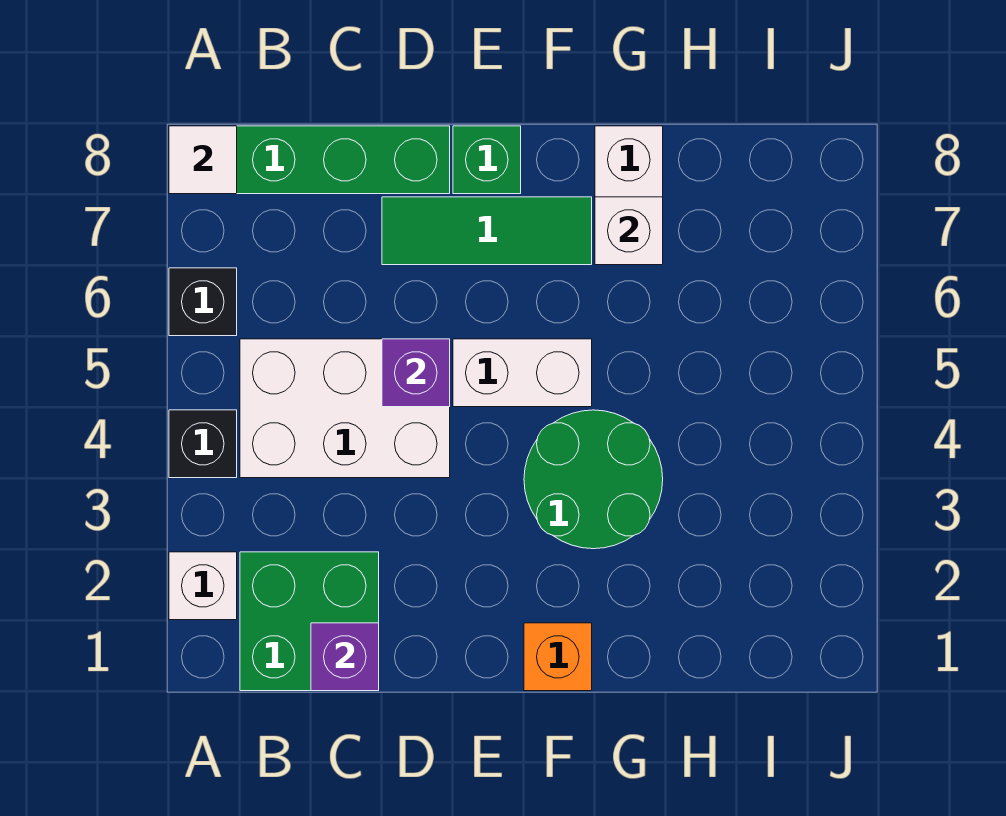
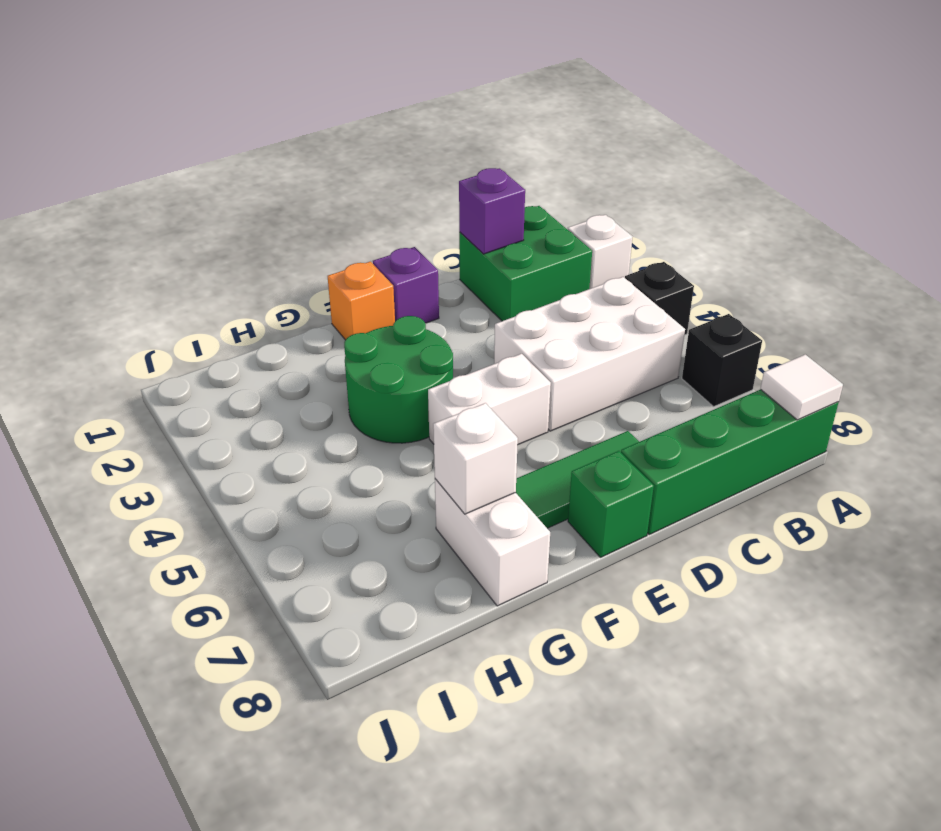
purple brick D5 level 2 -> purple brick E1 level 1

